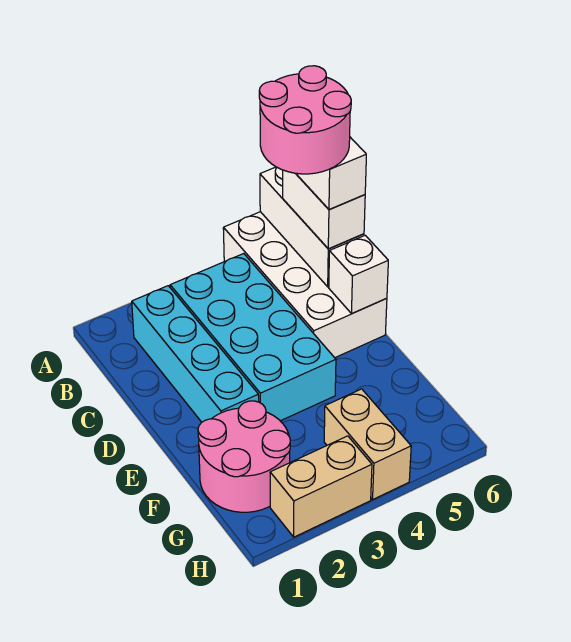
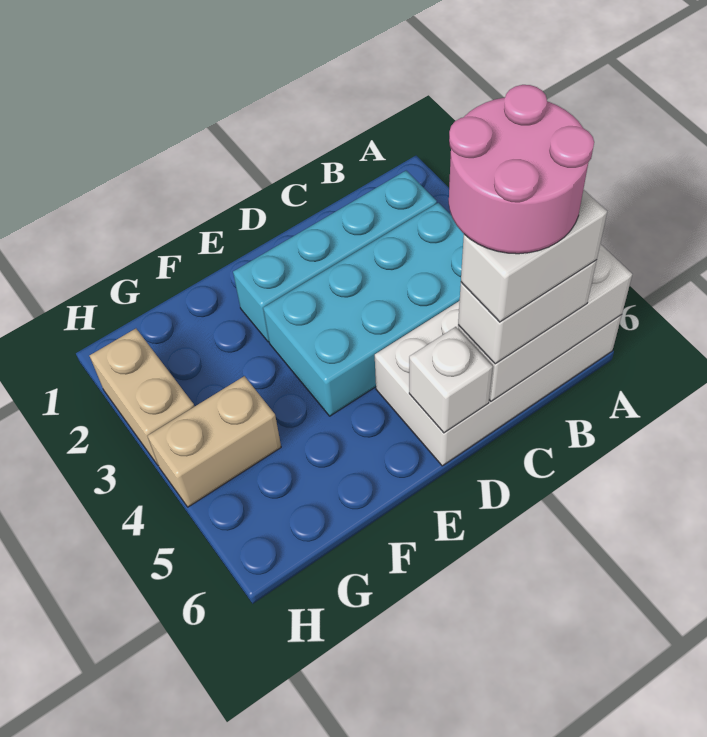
pink round brick F1:G2 level 1 -> none

